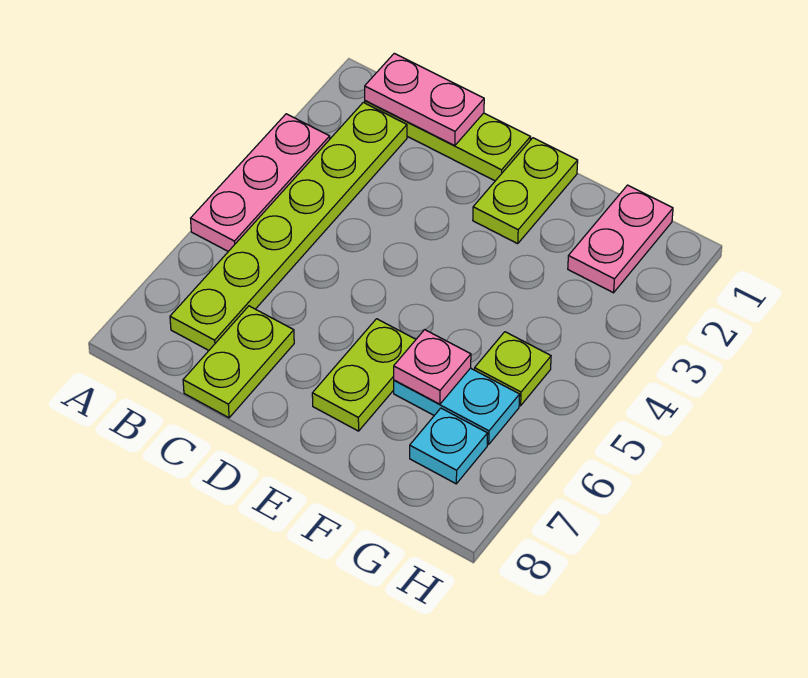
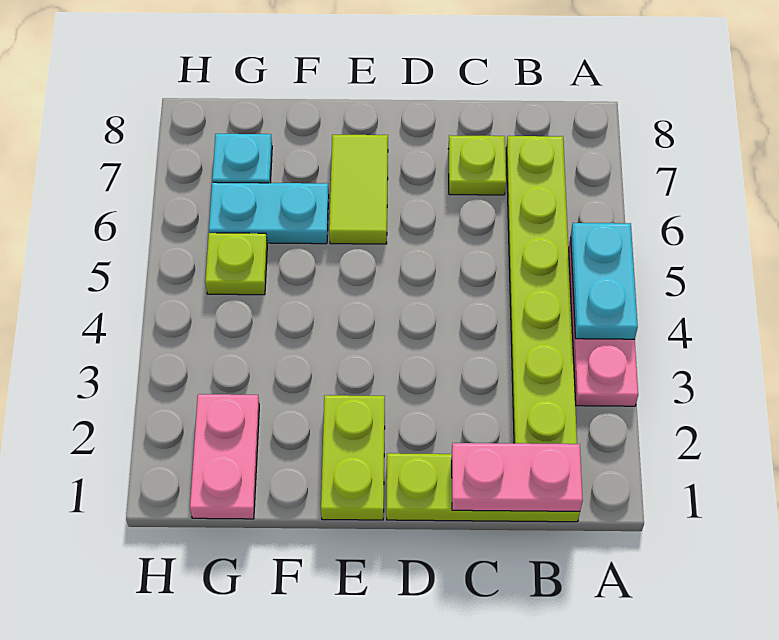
none -> cyan plate A4:A5 level 2
lime plate C7:C8 level 1 -> lime plate C7 level 1
lime plate E6:E7 level 1 -> lime tile E6:E7 level 1
pink plate F6 level 2 -> none

